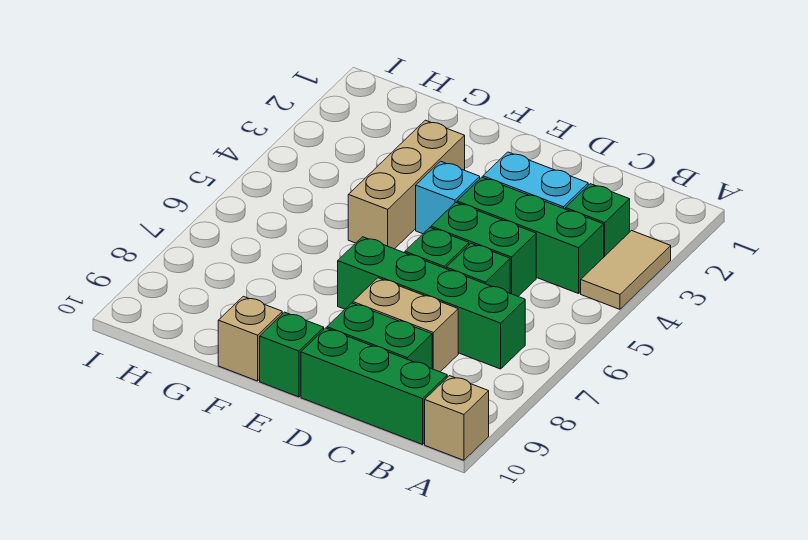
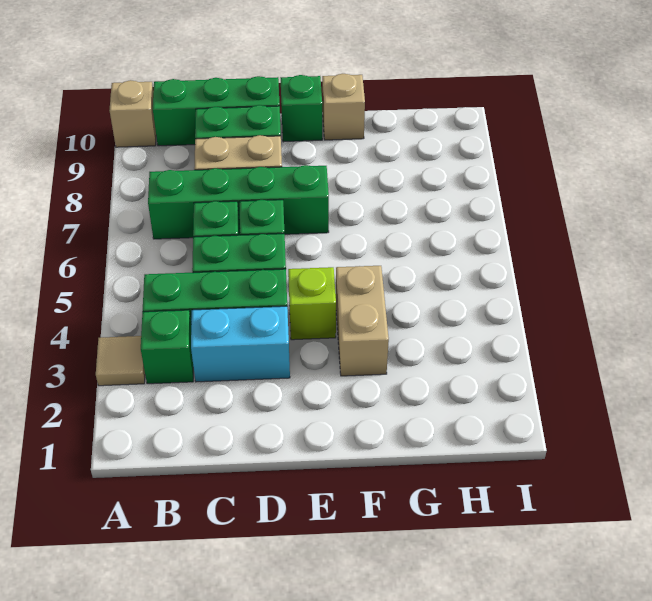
tan tile A3:A4 level 1 -> tan tile A3 level 1
cyan brick E4 level 1 -> lime brick E4 level 1
tan brick F3:F5 level 1 -> tan brick F3:F4 level 1

